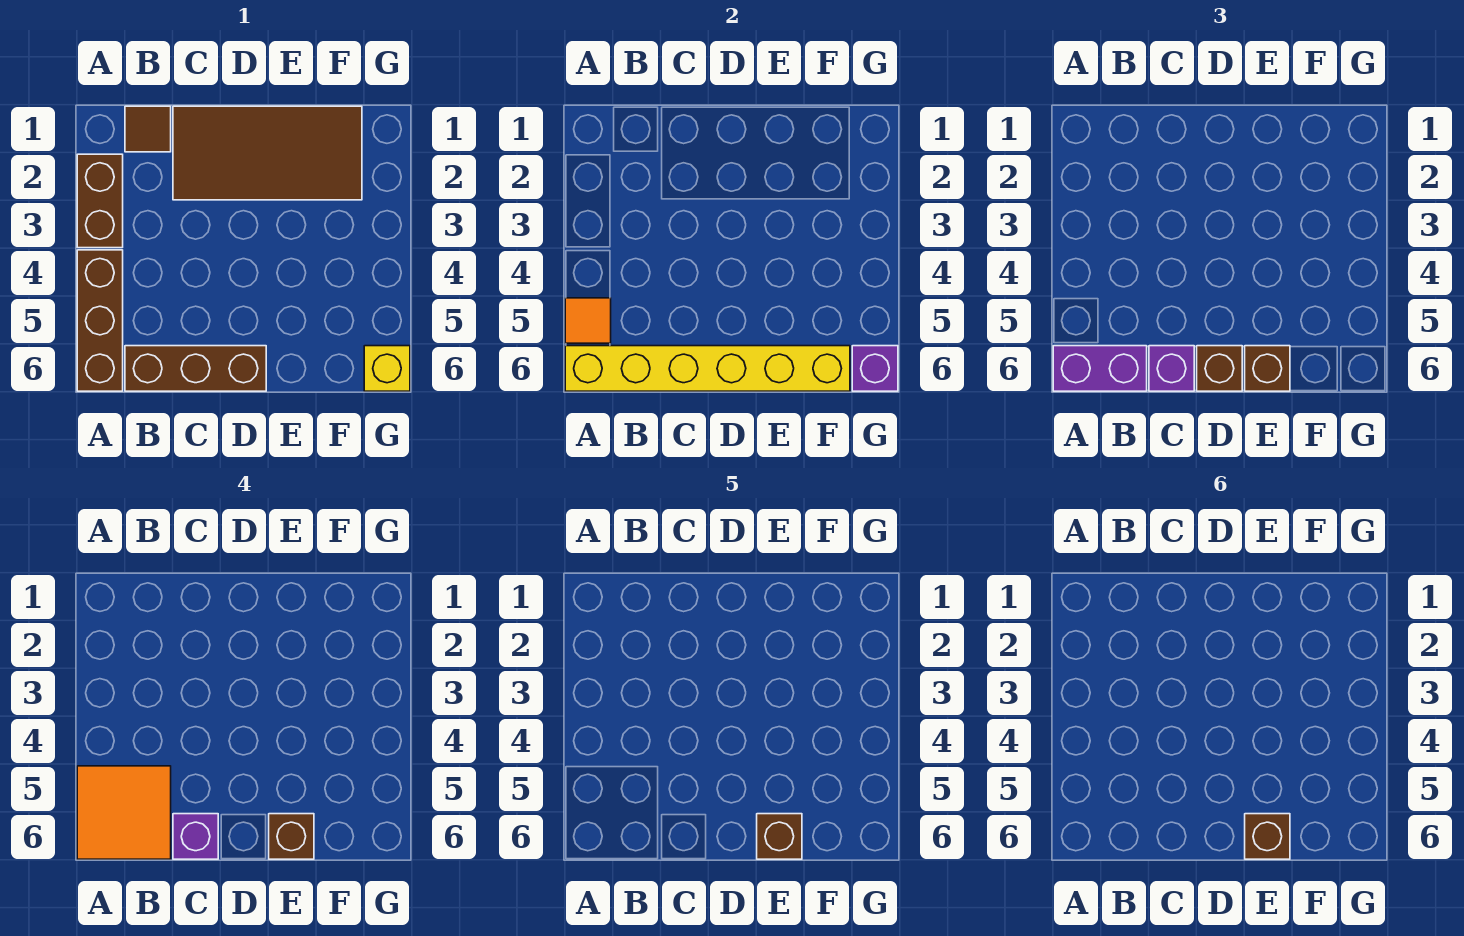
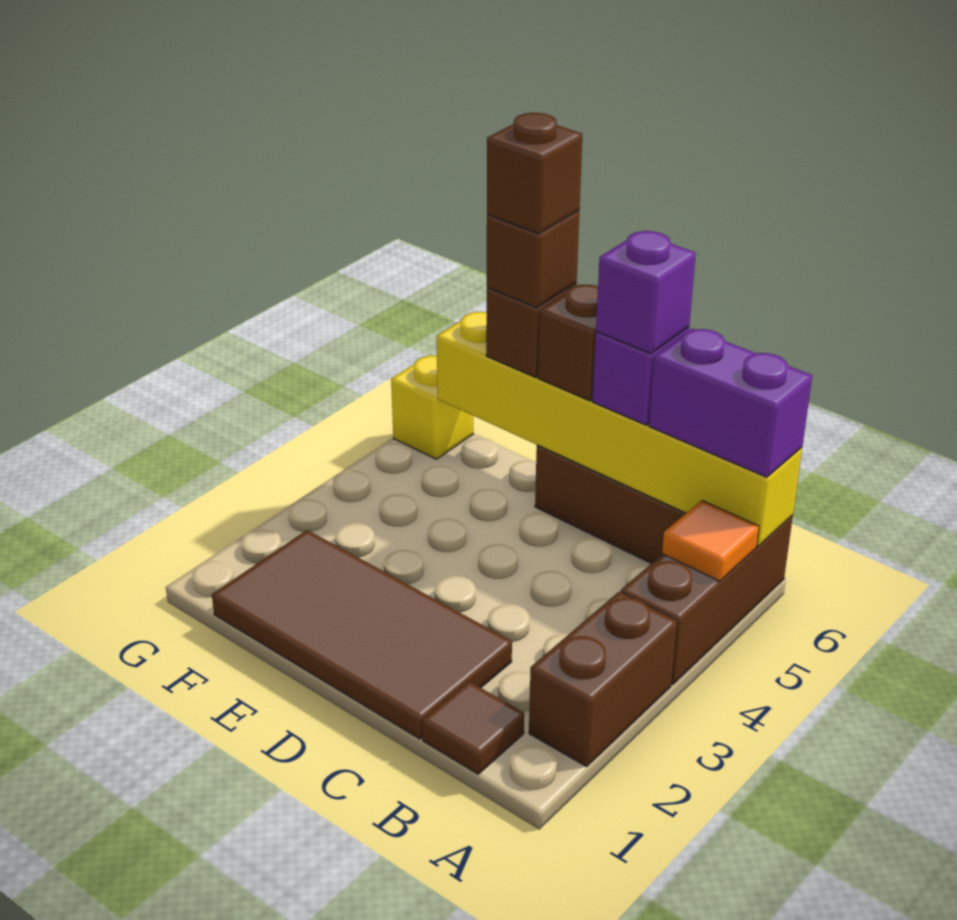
orange tile A5:B6 level 4 -> none
brown brick E6 level 6 -> none
purple brick G6 level 2 -> none

